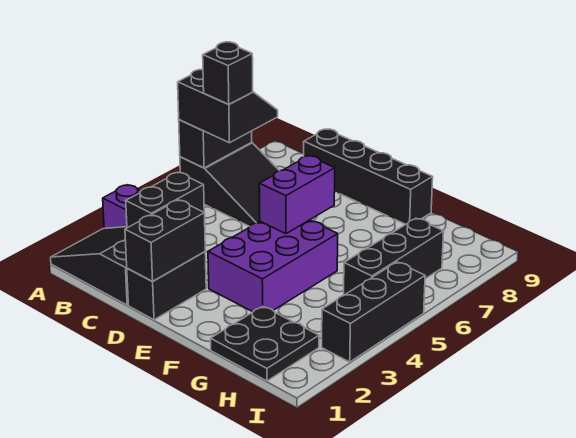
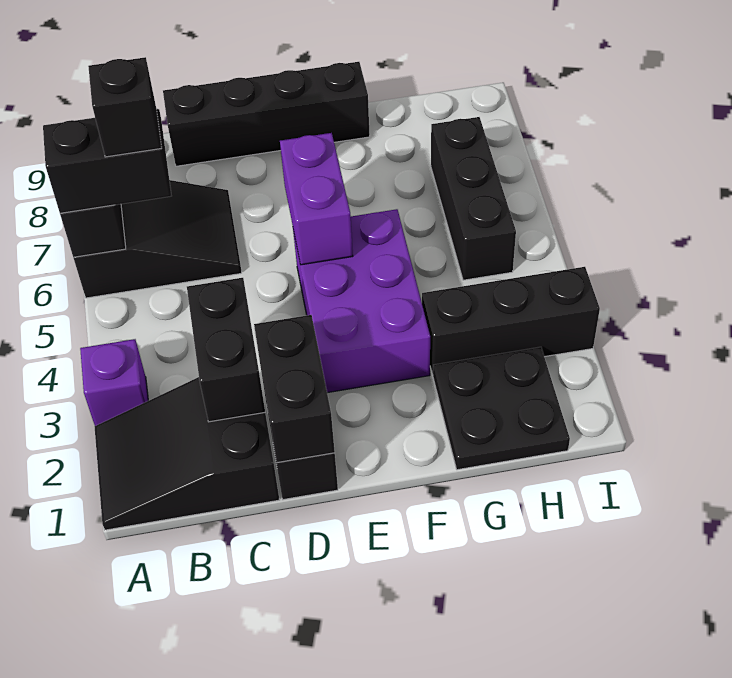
black brick I3:I5 level 1 -> black brick G3:I3 level 1

